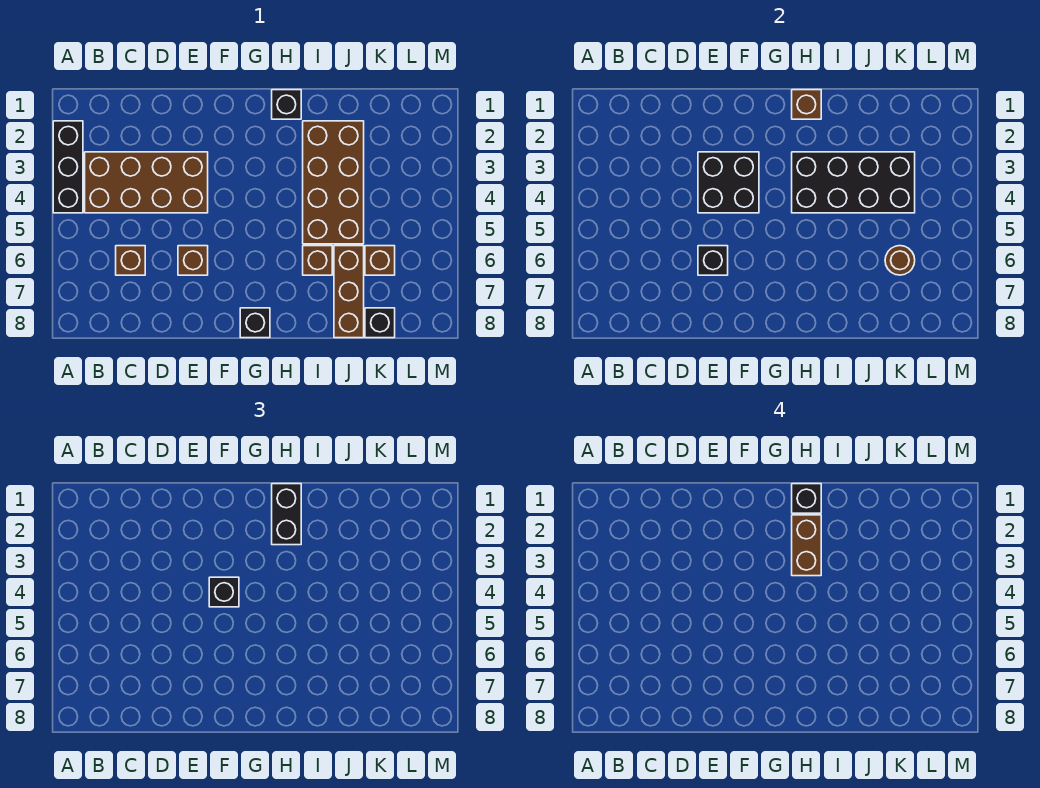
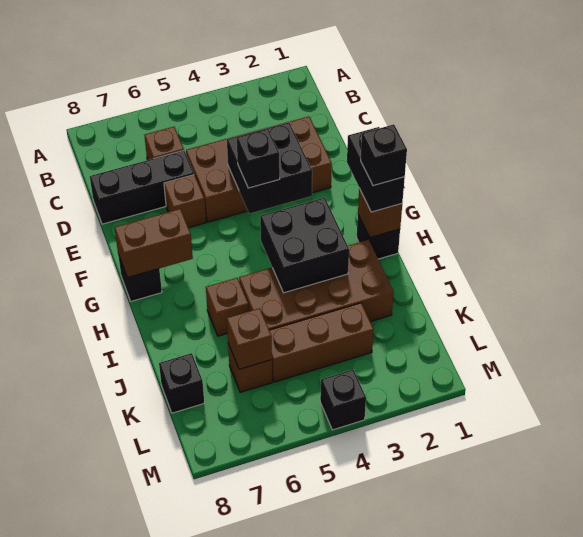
black brick A2:A4 level 1 -> black brick D6:D8 level 1
brown brick B3:E4 level 1 -> brown brick D2:E5 level 1
black brick E6 level 2 -> black brick M4 level 1
black brick H1:H2 level 3 -> black brick G1:H1 level 3
brown brick H2:H3 level 4 -> brown brick G7:G8 level 2
black brick H3:K4 level 2 -> black brick H3:I4 level 2
brown brick J6:J8 level 1 -> brown brick K3:K5 level 1
brown round brick K6 level 2 -> brown brick K6 level 2

